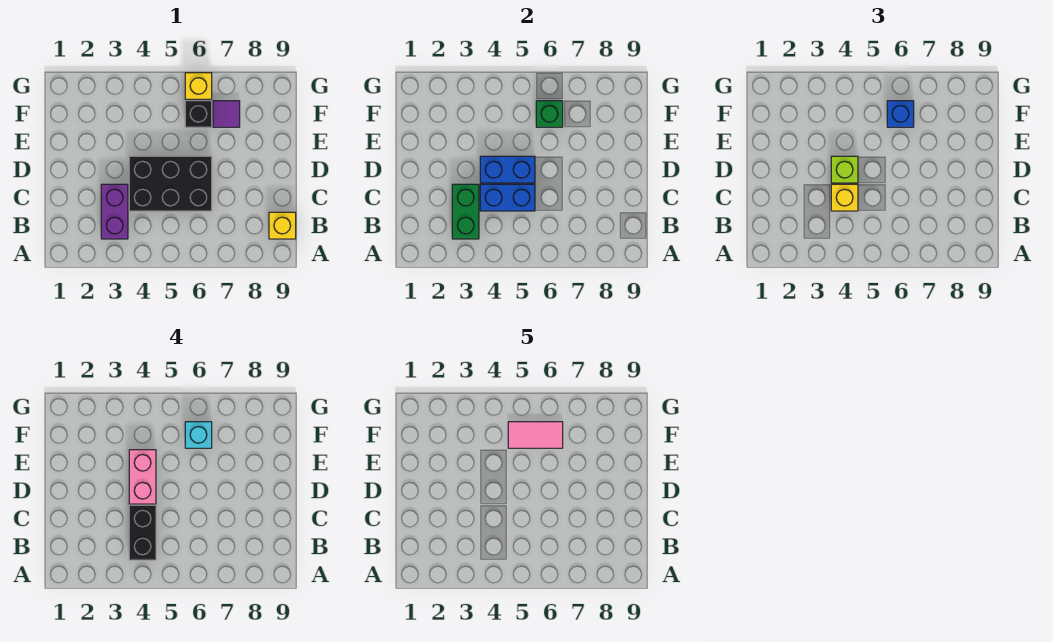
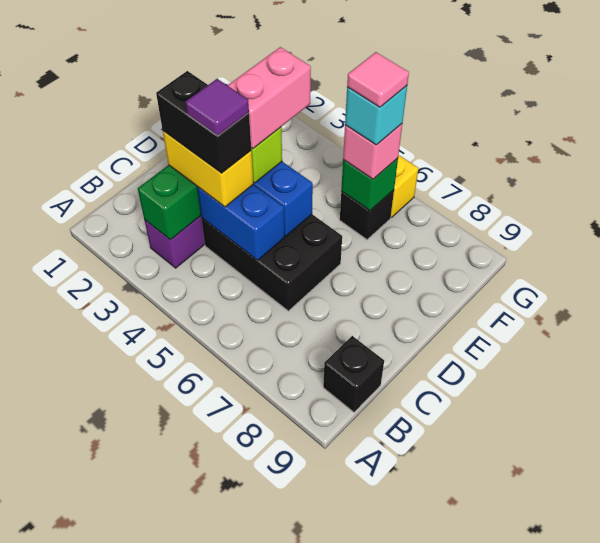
black brick B4:C4 level 4 -> black brick C3:C4 level 4
yellow brick B9 level 1 -> black brick B9 level 1
yellow brick C4 level 3 -> yellow brick C3:C4 level 3
pink tile F5:F6 level 5 -> pink tile F6 level 5
blue brick F6 level 3 -> pink brick F6 level 3
purple tile F7 level 1 -> purple tile C4 level 5

